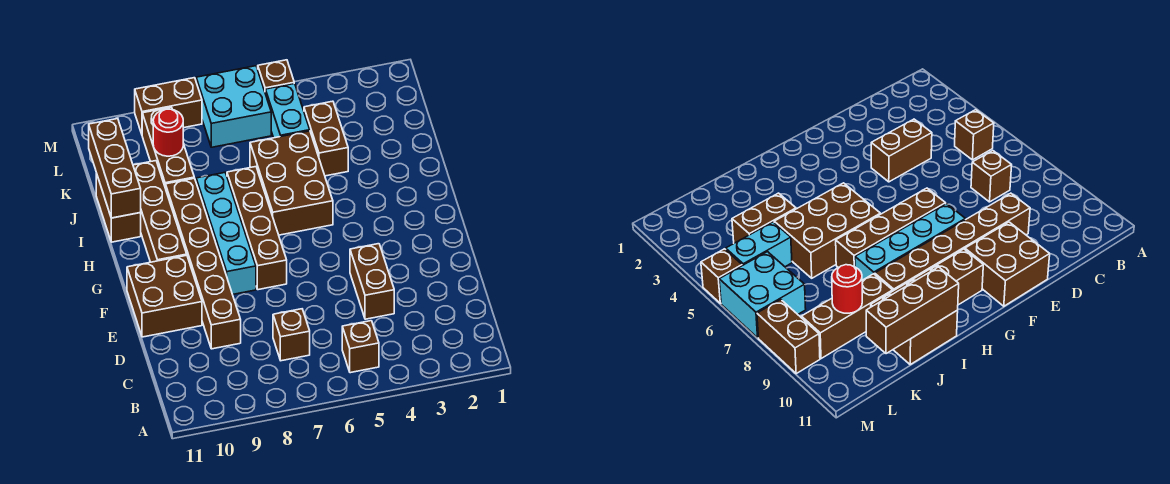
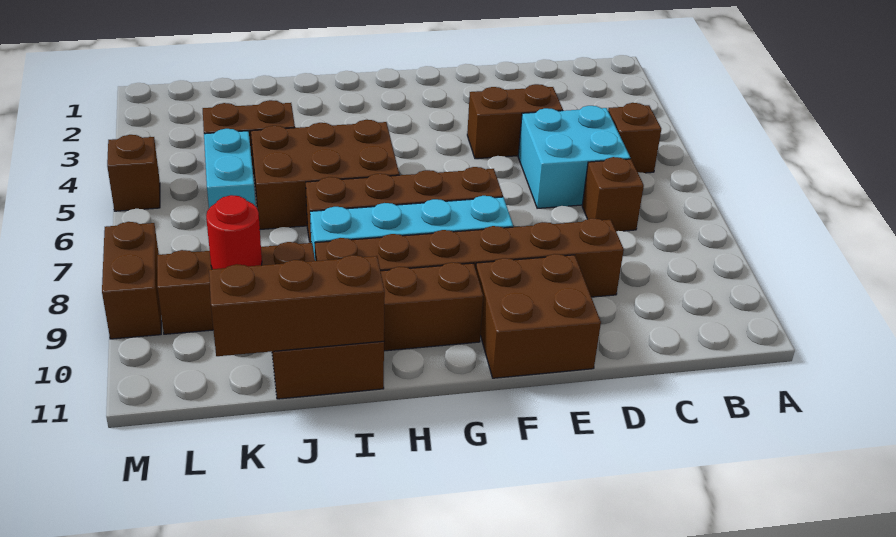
cyan brick K5:L5 level 1 -> cyan brick K5:K6 level 1
cyan brick L6:M7 level 1 -> cyan brick C5:D6 level 1

